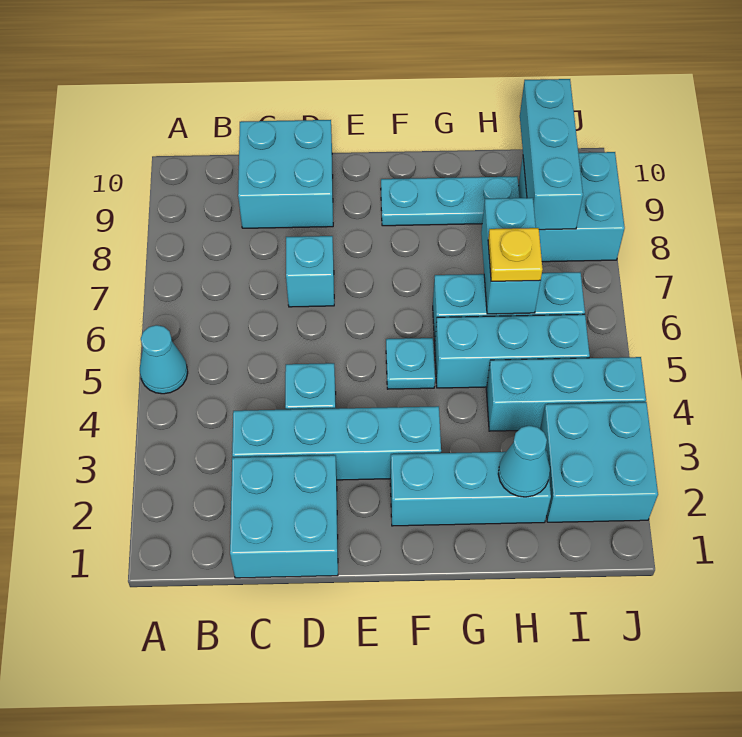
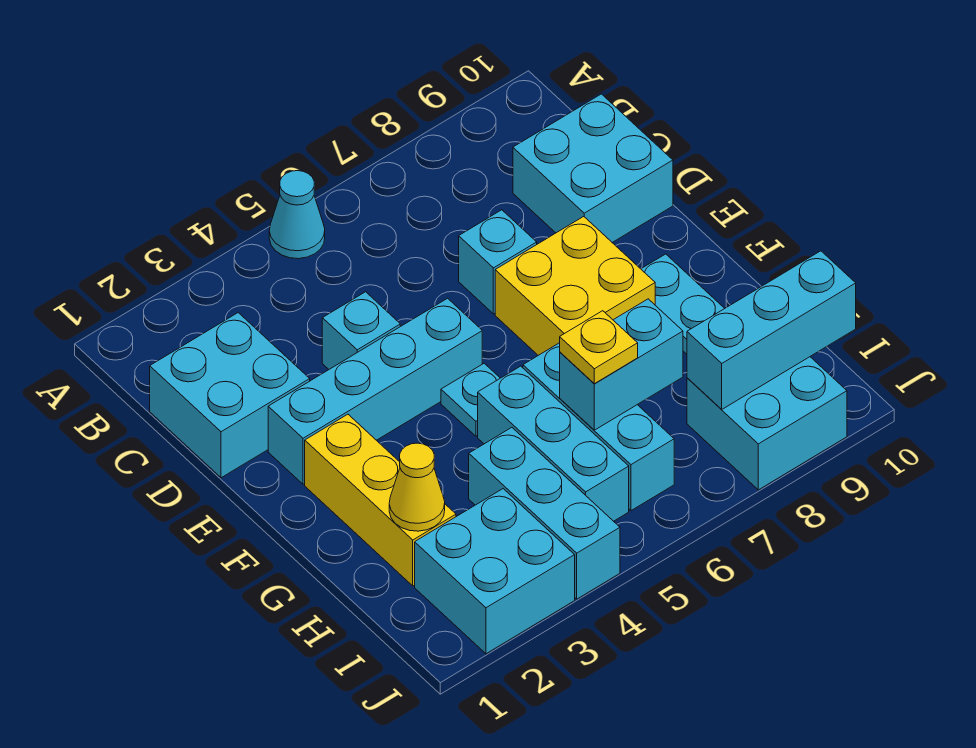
cyan brick C3:F3 level 1 -> cyan brick E2:E5 level 1
none -> yellow brick E7:F8 level 1
cyan brick F2:H2 level 1 -> yellow brick F2:H2 level 1
cyan cone H2 level 2 -> yellow cone H2 level 2

